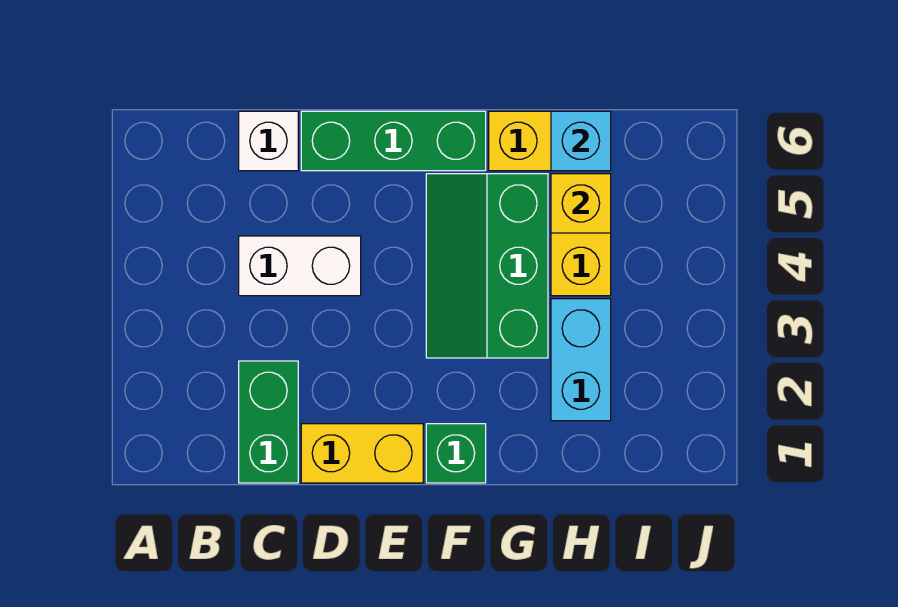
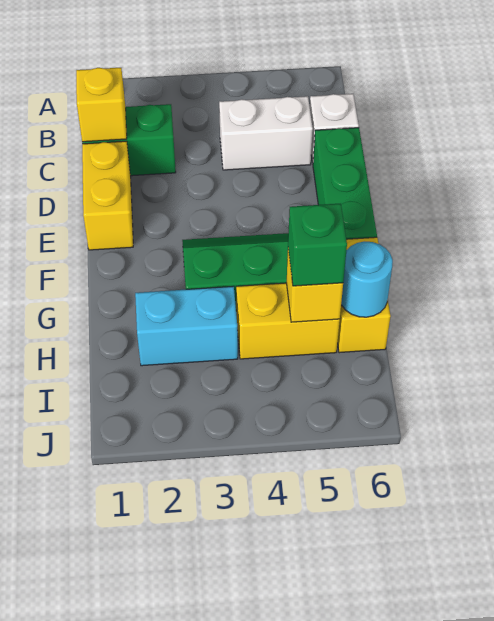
none -> yellow brick C1 level 2
white brick C4:D4 level 1 -> white brick C4:C5 level 1
green brick F1 level 1 -> green brick H5 level 3
cyan brick H6 level 2 -> cyan round brick H6 level 2

